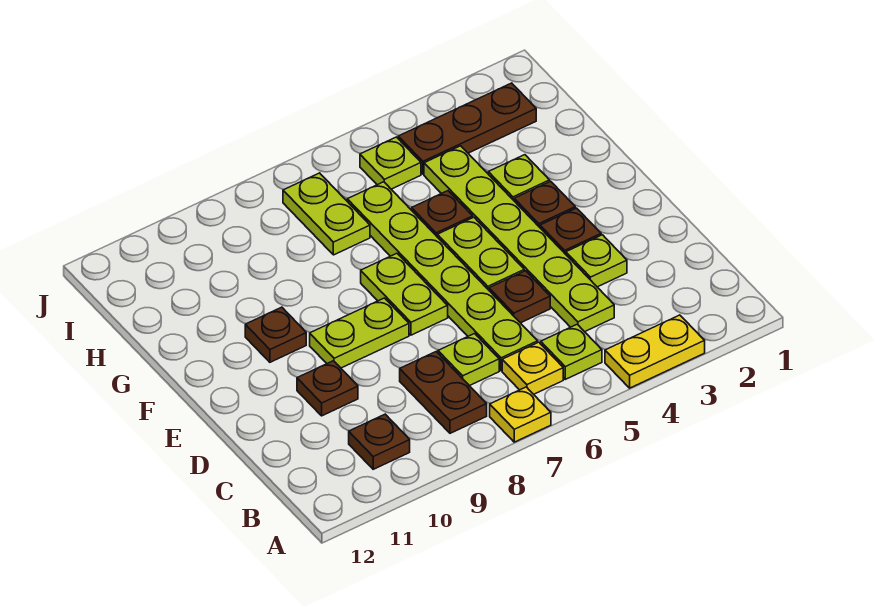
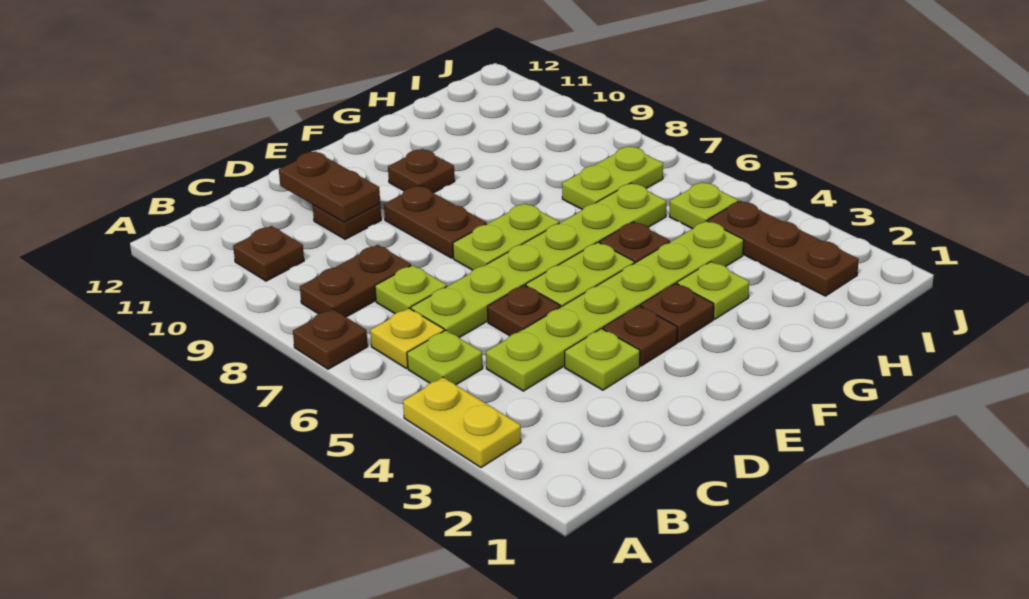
yellow plate A7 level 1 -> brown plate A7 level 1
none -> brown plate D10:D11 level 2
lime plate E8:E9 level 1 -> brown plate E8:E9 level 1

